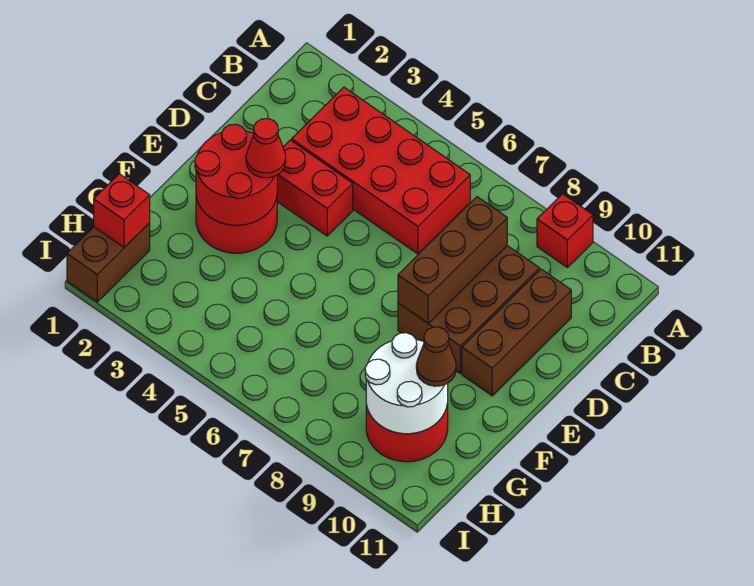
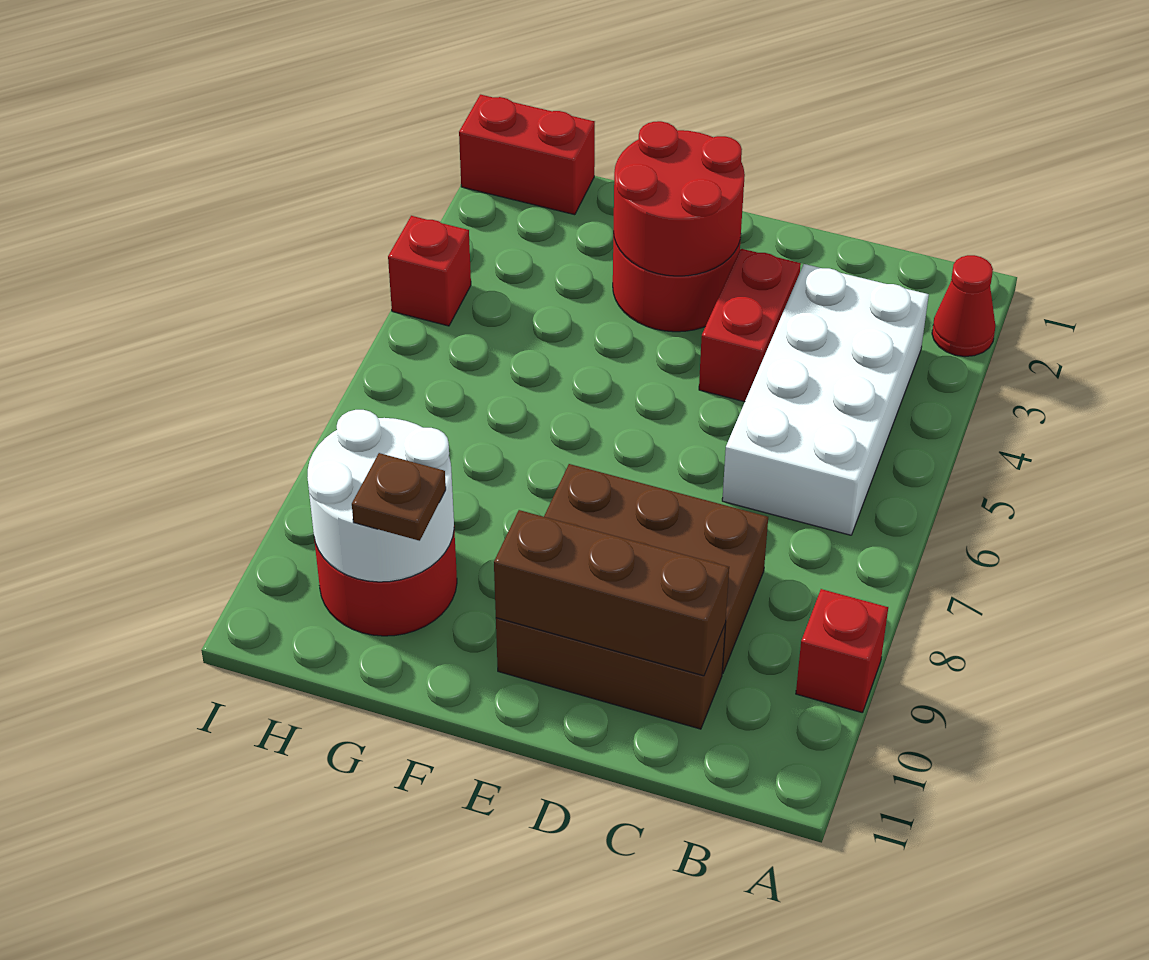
red brick B3:C6 level 1 -> white brick B3:C6 level 1
brown brick C8:E8 level 2 -> brown brick C10:E10 level 2
red cone E3 level 3 -> red cone A2 level 1
brown cone G10 level 3 -> brown plate G10 level 3
brown brick H1:I1 level 1 -> red brick H1:I1 level 1
red brick H1 level 2 -> red brick I4 level 1

